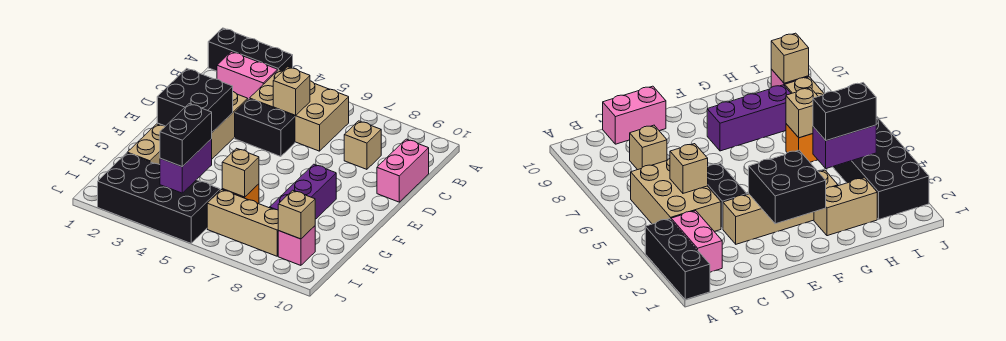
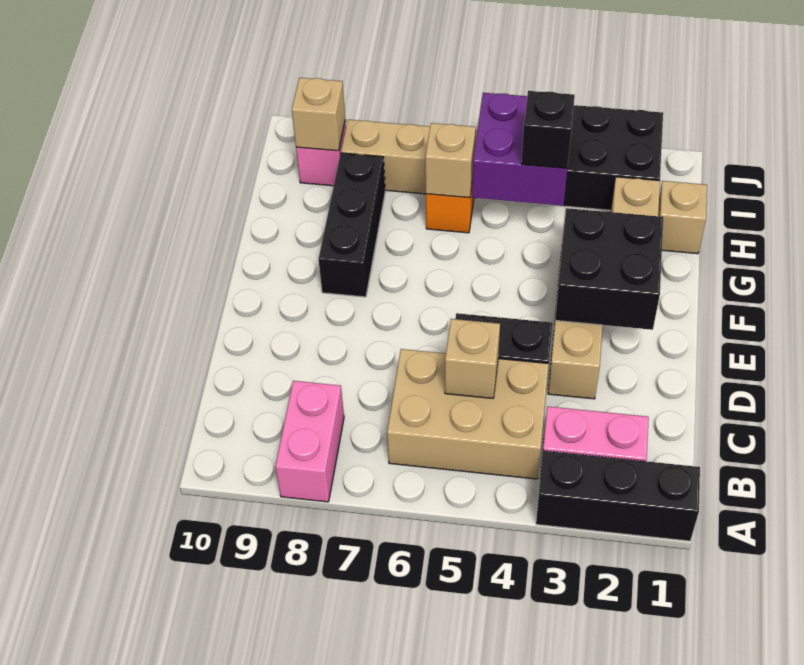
tan brick C8 level 1 -> tan brick H1 level 1
pink brick C10:D10 level 1 -> pink brick A8:B8 level 1
purple brick F8:H8 level 1 -> black brick F8:H8 level 1
purple brick H4:I4 level 2 -> purple brick H4:I5 level 2
black brick H4:I4 level 3 -> black brick H4 level 3

